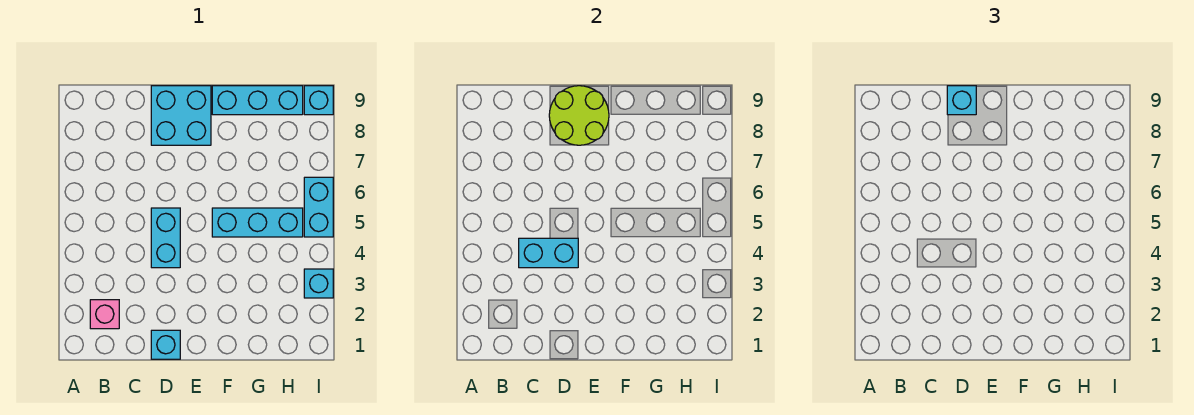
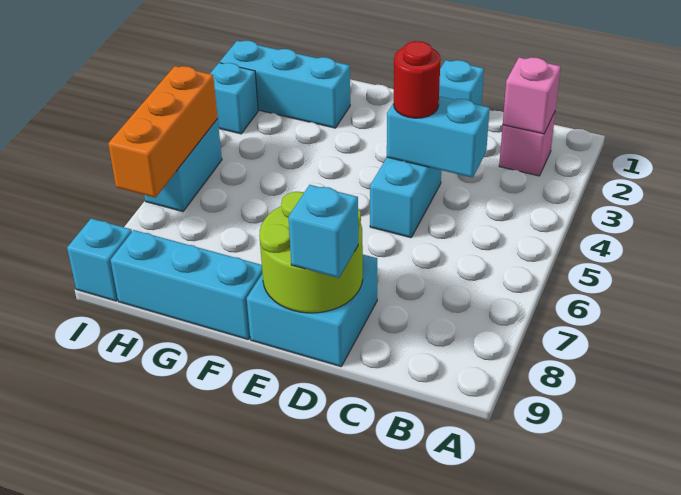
none -> pink brick B2 level 2
none -> red round brick D4 level 3
cyan brick F5:H5 level 1 -> cyan brick G2:I2 level 1
none -> orange brick I5:I7 level 2

